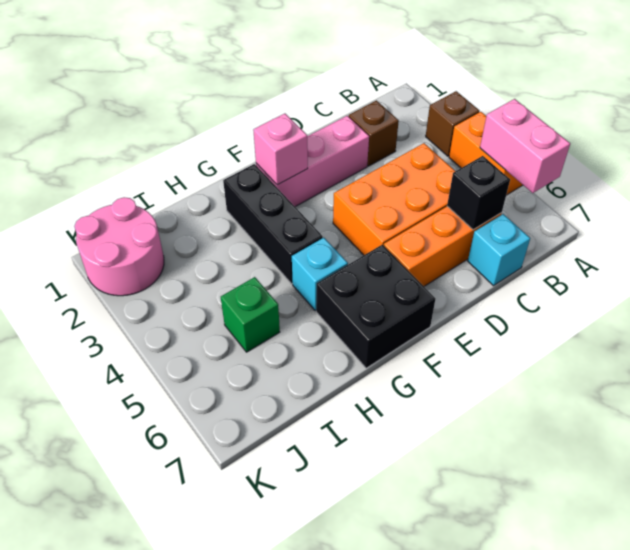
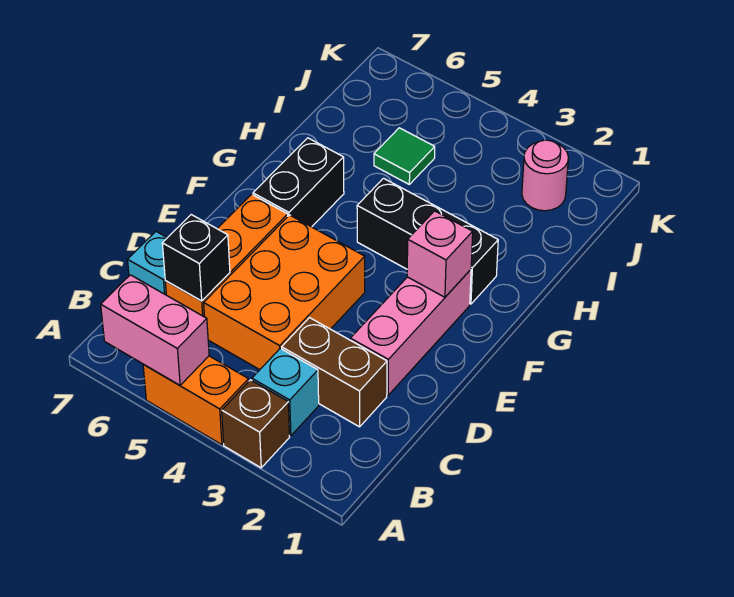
brown brick C2 level 1 -> brown brick C2:C3 level 1
black brick F6:G7 level 1 -> black brick F6:G6 level 1
cyan brick G5 level 1 -> cyan brick B3 level 1
green brick I5 level 1 -> green tile I5 level 1
pink round brick J1:K2 level 1 -> pink round brick J2 level 1

